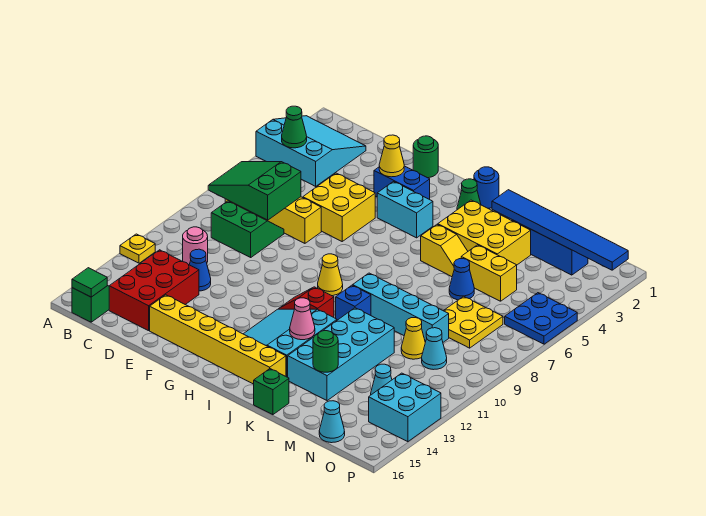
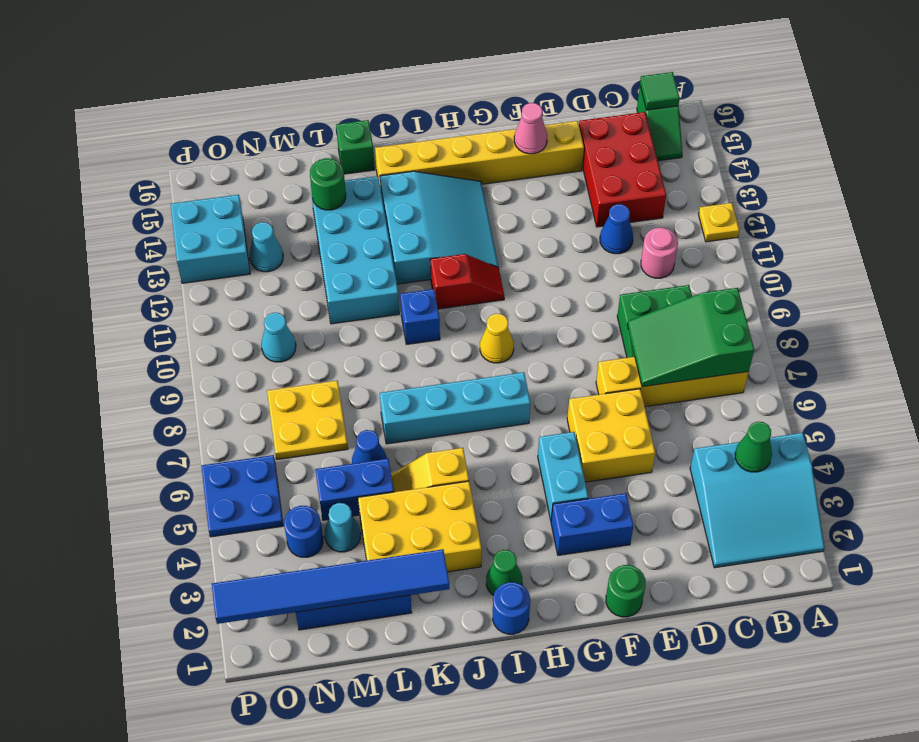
green slope B7:D8 level 2 top D -> green slope B7:D8 level 2 top B
yellow cone F3 level 2 -> none
cyan brick G4:H4 level 1 -> cyan brick G4:G5 level 1
cyan brick J9:M9 level 1 -> cyan brick H7:K7 level 1
pink cone J13 level 2 -> pink cone F15 level 2
yellow brick L5:M5 level 1 -> blue brick L5:M5 level 1
yellow cone M10 level 1 -> none
none -> blue round brick N4 level 1
cyan cone N16 level 1 -> cyan cone M4 level 1

